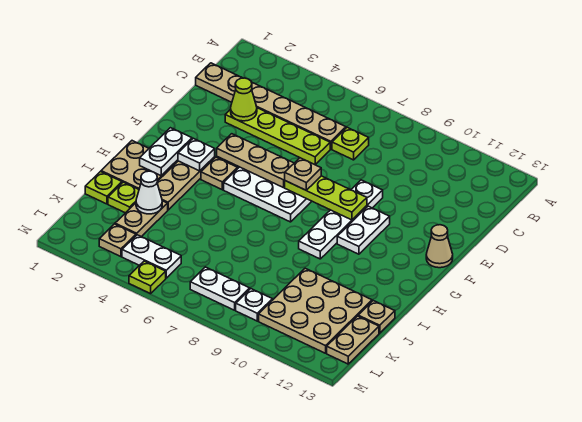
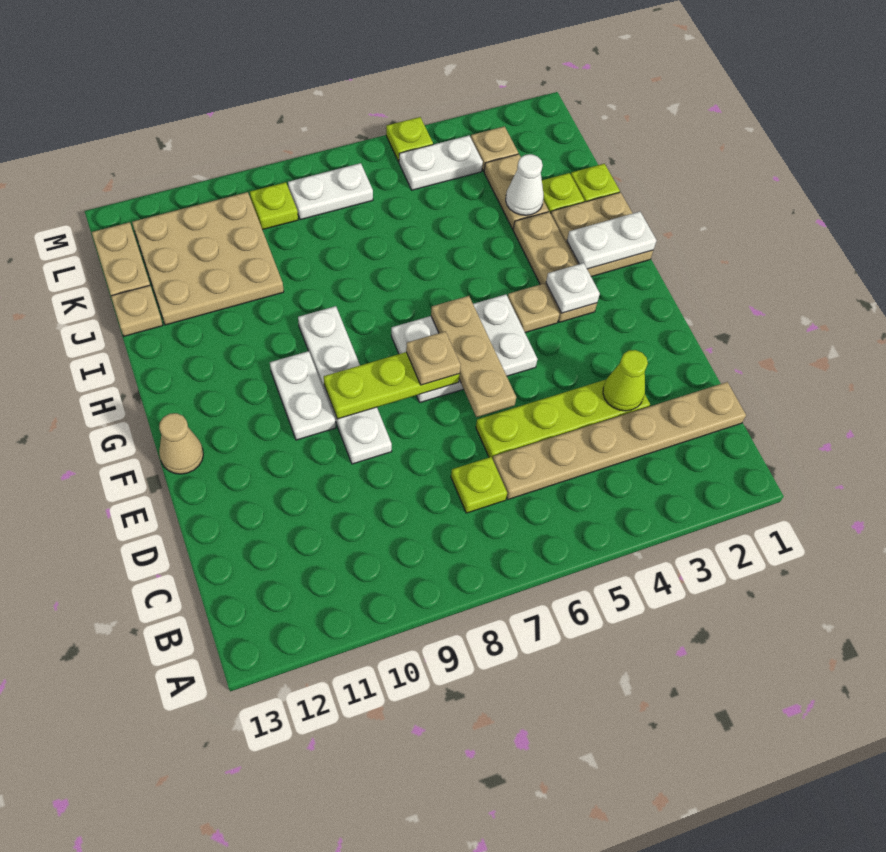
tan plate F4:F6 level 2 -> tan plate E6:G6 level 2
white plate G2:H2 level 2 -> white plate H1:H2 level 2
white plate L9 level 1 -> lime plate L9 level 1

